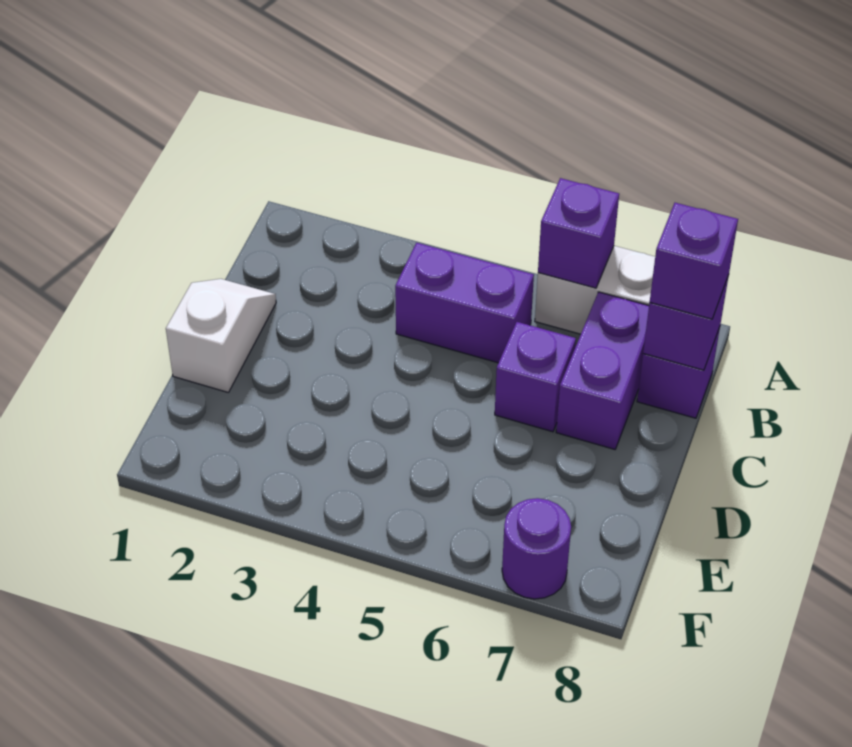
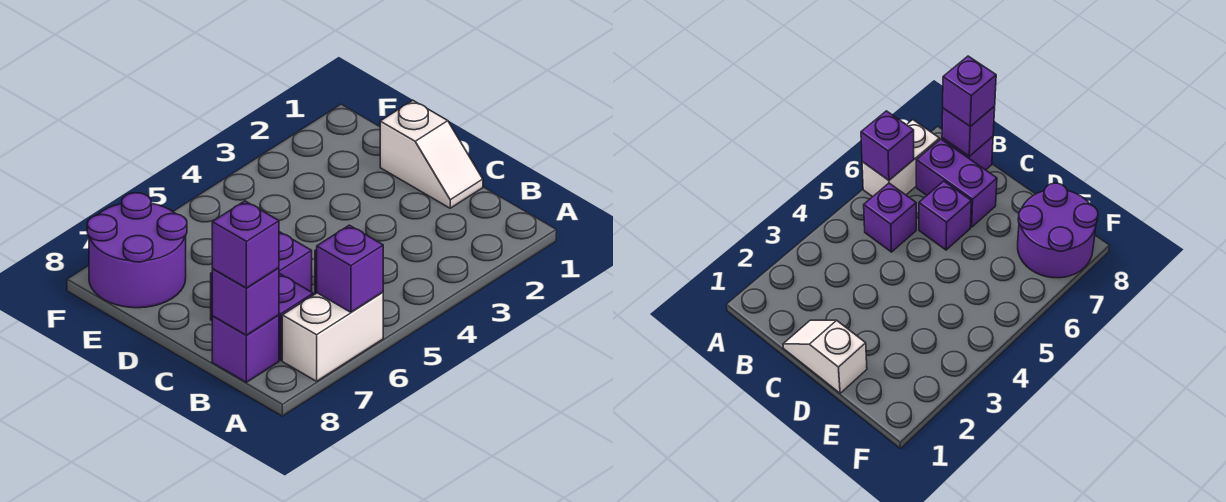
purple brick B4:B5 level 1 -> purple brick B5 level 1
purple round brick F7 level 1 -> purple round brick E7:F8 level 1

